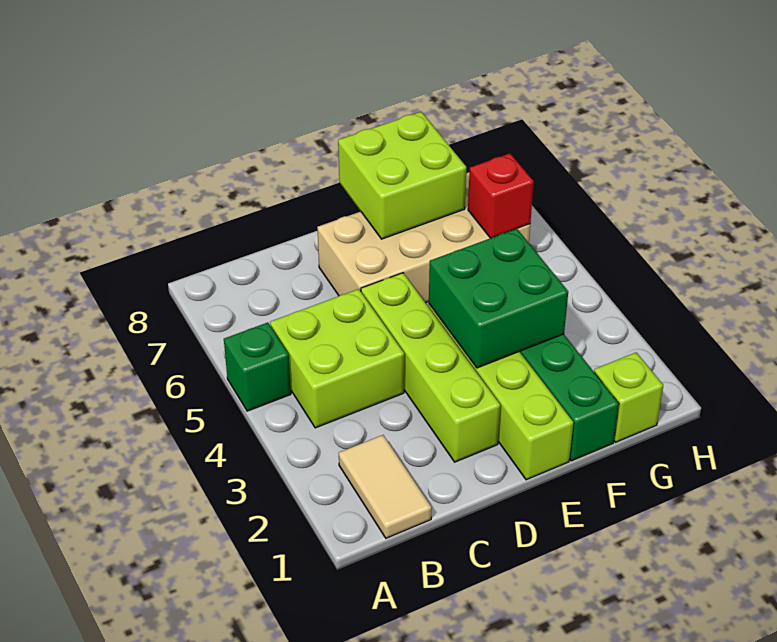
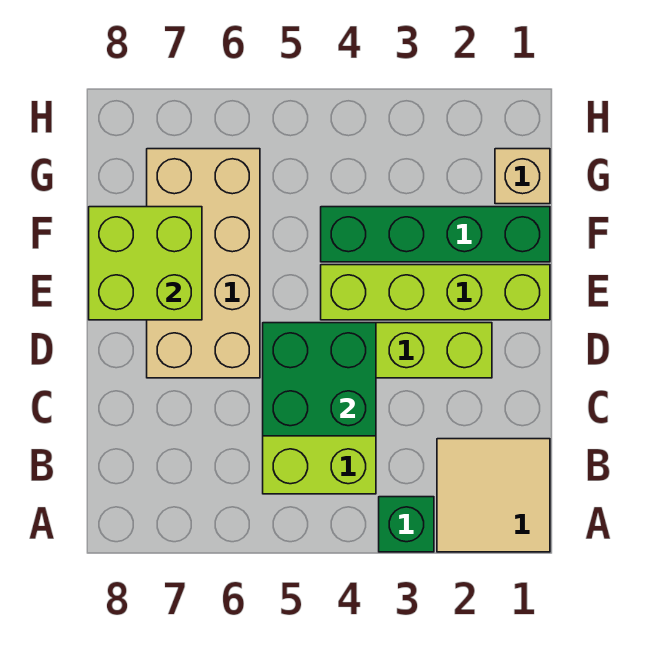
green brick A5 level 1 -> green brick A3 level 1
tan tile B1:B2 level 1 -> tan tile A1:B2 level 1
green brick E3:F4 level 2 -> green brick C4:D5 level 2
lime brick G1 level 1 -> tan brick G1 level 1
red brick G6 level 2 -> none

